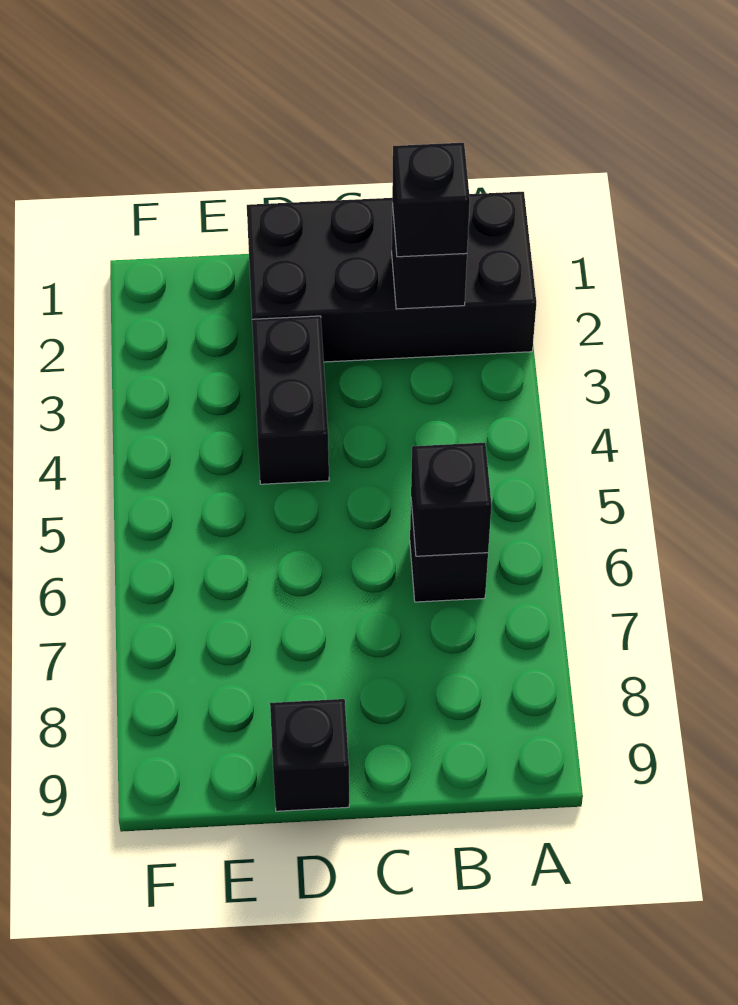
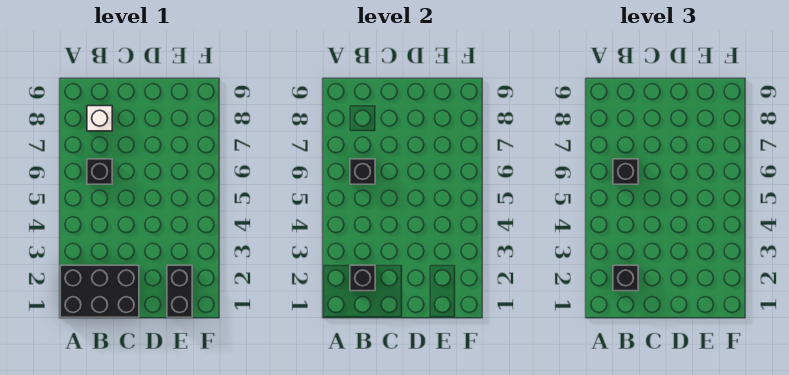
black brick A1:D2 level 1 -> black brick A1:C2 level 1
none -> white brick B8 level 1
black brick D3:D4 level 1 -> black brick E1:E2 level 1
black brick D9 level 1 -> black brick B6 level 3

